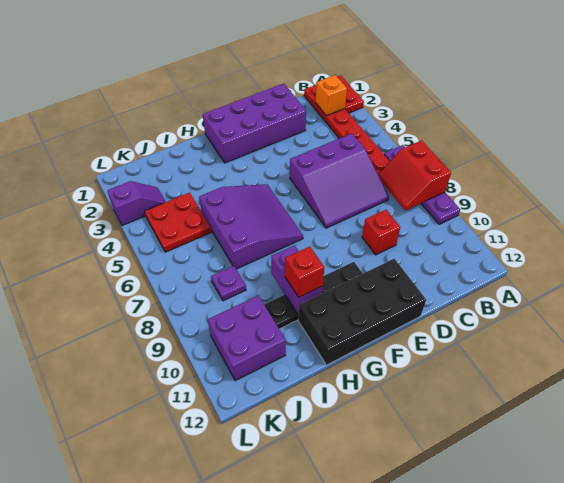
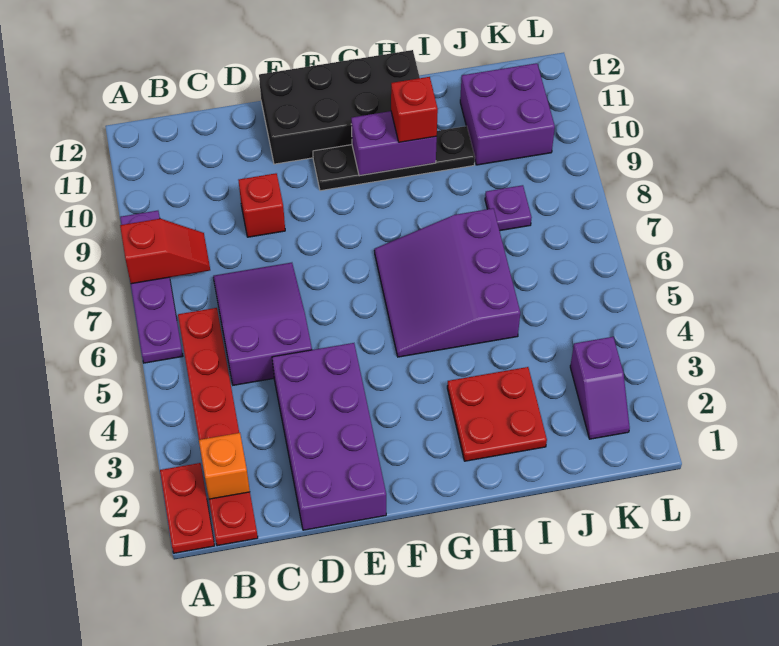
red slope A7:B8 level 2 top A -> red slope A8:B8 level 2 top A
purple slope C5:E7 level 1 top 5 -> purple slope C5:D7 level 1 top 5
purple brick D1:G2 level 1 -> purple brick D1:E4 level 1
purple brick H9:H10 level 2 -> purple brick G10:H10 level 2
red plate J4:K5 level 1 -> red plate H2:I3 level 1
purple slope K3:L3 level 1 top L -> purple slope K2:K3 level 1 top 3

